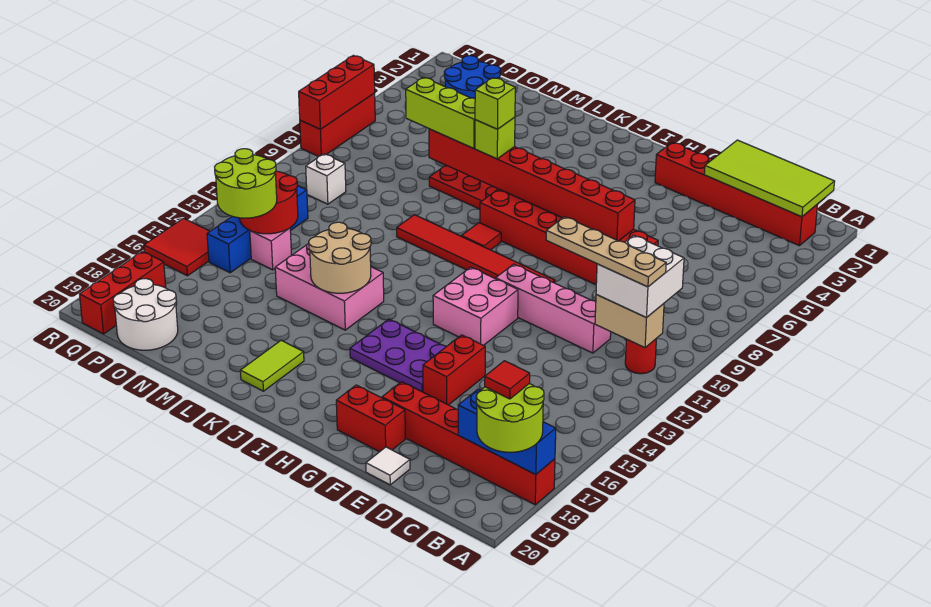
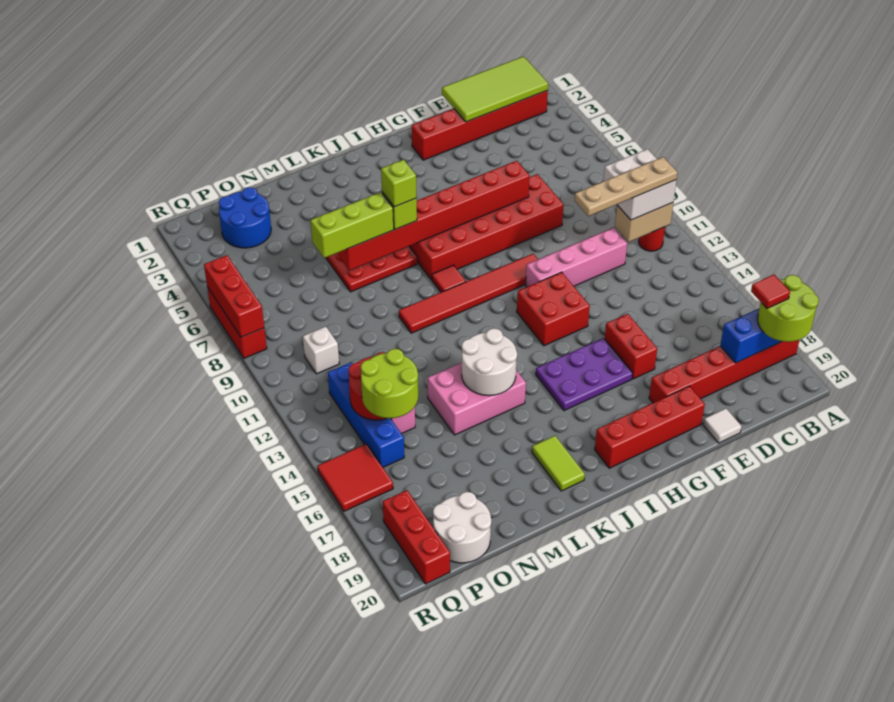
red brick F19:G19 level 1 -> red brick F19:I19 level 1
pink brick G12:H13 level 1 -> red brick G12:H13 level 1
tan round brick K14:L15 level 2 -> white round brick K14:L15 level 2

